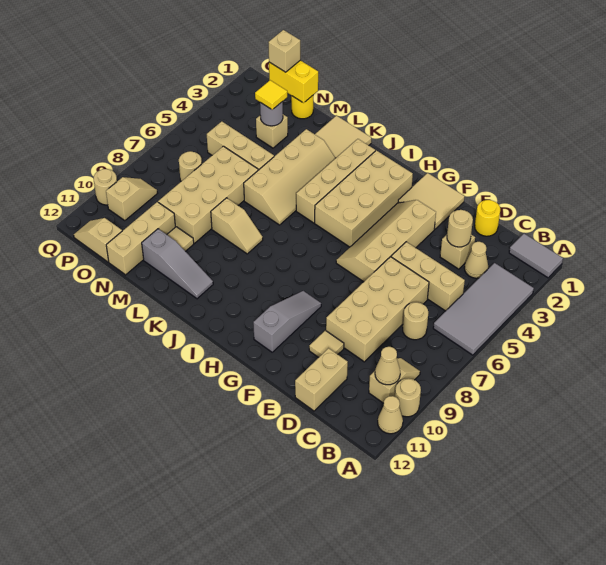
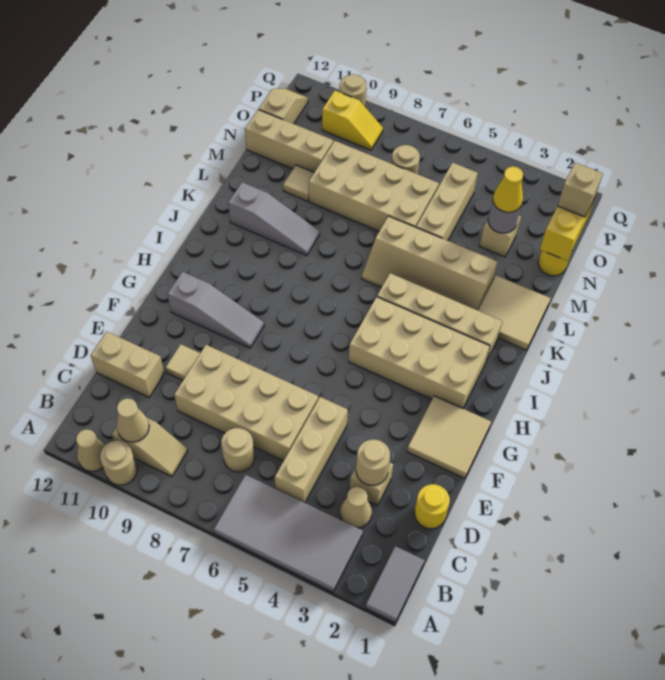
tan slope F3:G6 level 1 top F -> none
tan slope K8:L8 level 1 top L -> none
grey slope K11:M11 level 1 top M -> grey slope K9:K11 level 1 top 11
yellow tile N3 level 3 -> yellow cone N3 level 3
tan slope P9:P10 level 1 top 10 -> yellow slope P9:P10 level 1 top 10

